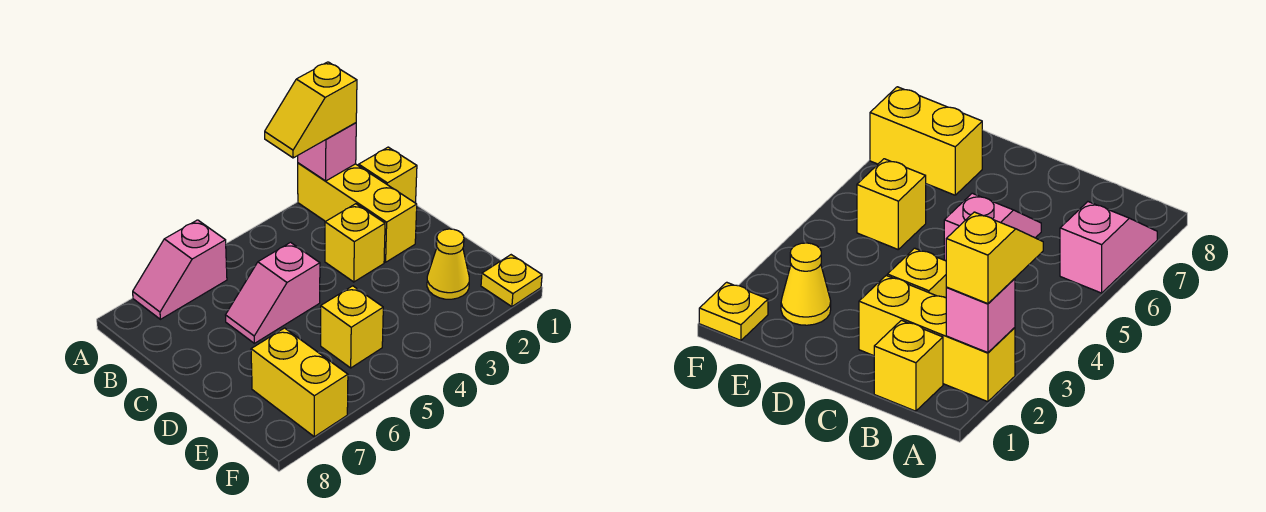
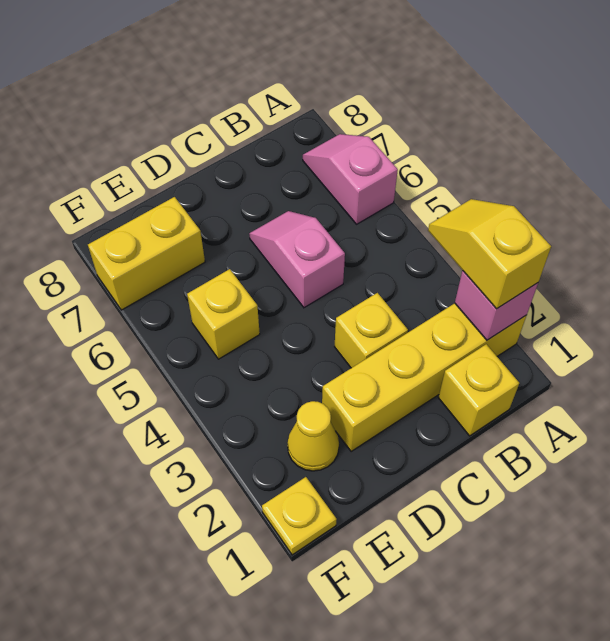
yellow brick A2:C2 level 1 -> yellow brick A2:D2 level 1

